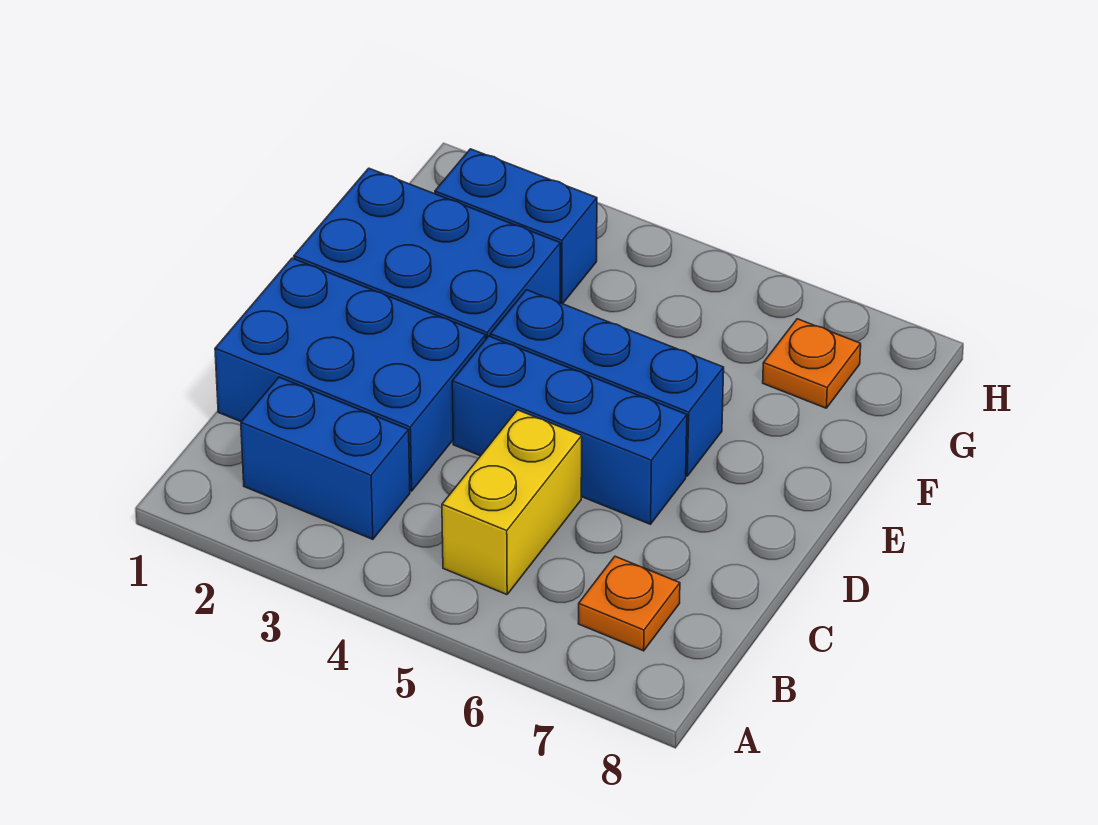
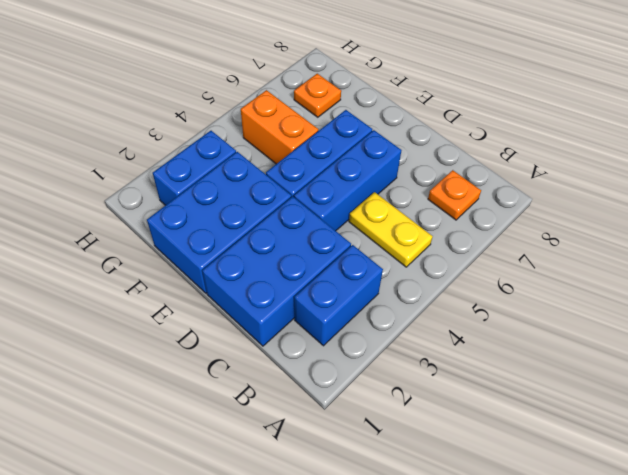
yellow brick B5:C5 level 1 -> yellow plate B5:C5 level 1
none -> orange brick F5:G5 level 1

